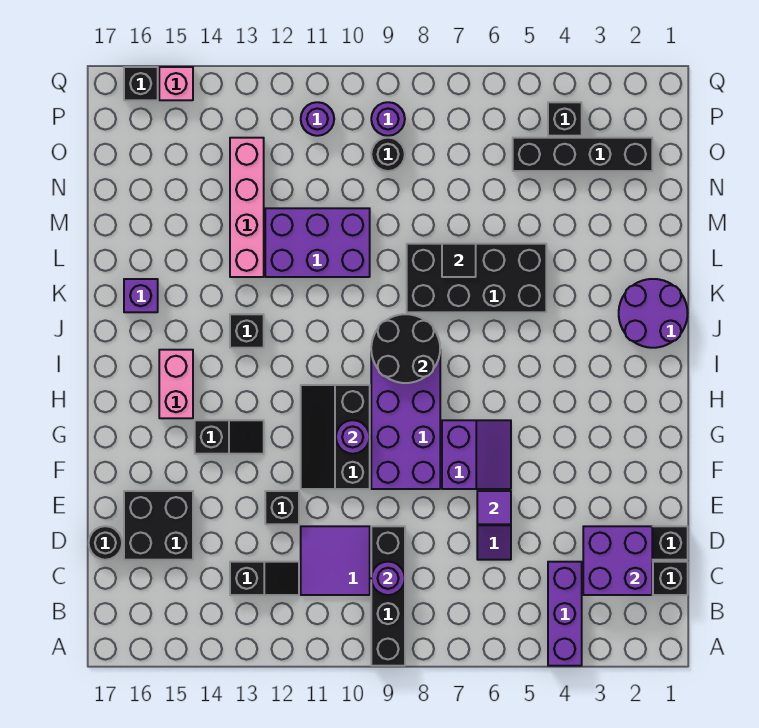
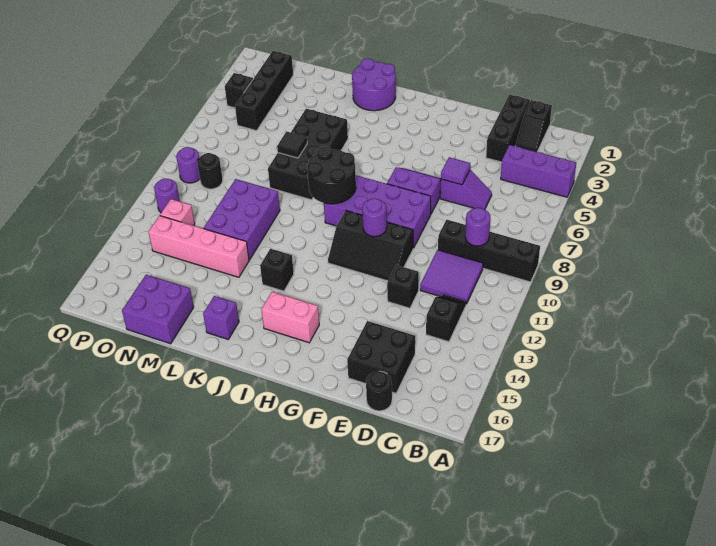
purple brick C2:D3 level 2 -> purple brick M16:N17 level 1
black slope G13:G14 level 1 top 14 -> none
pink brick Q15 level 1 -> pink brick O12 level 1
black brick Q16 level 1 -> none

